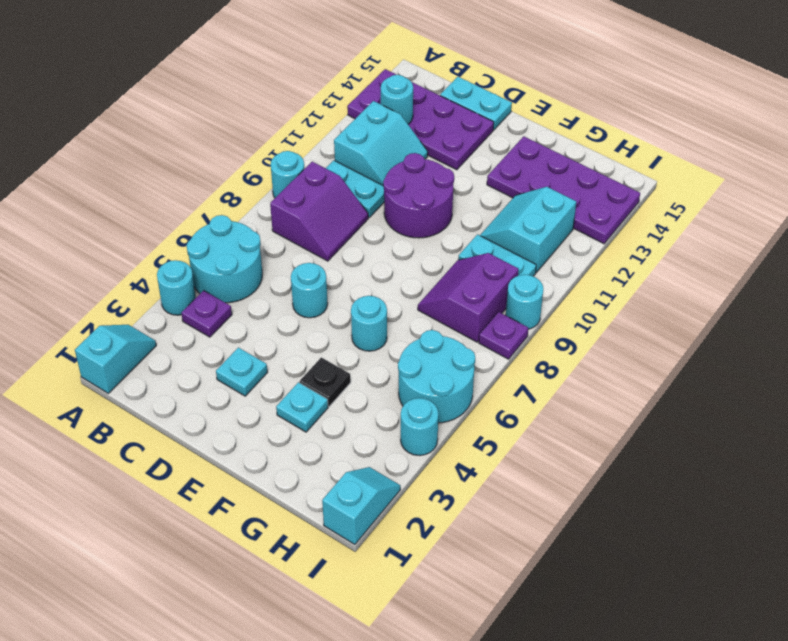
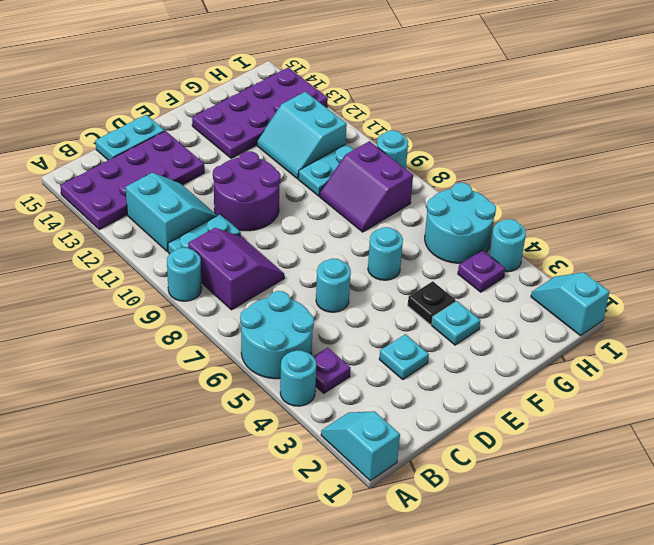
cyan round brick B13 level 2 -> none
purple plate I8 level 1 -> purple plate H4 level 1

